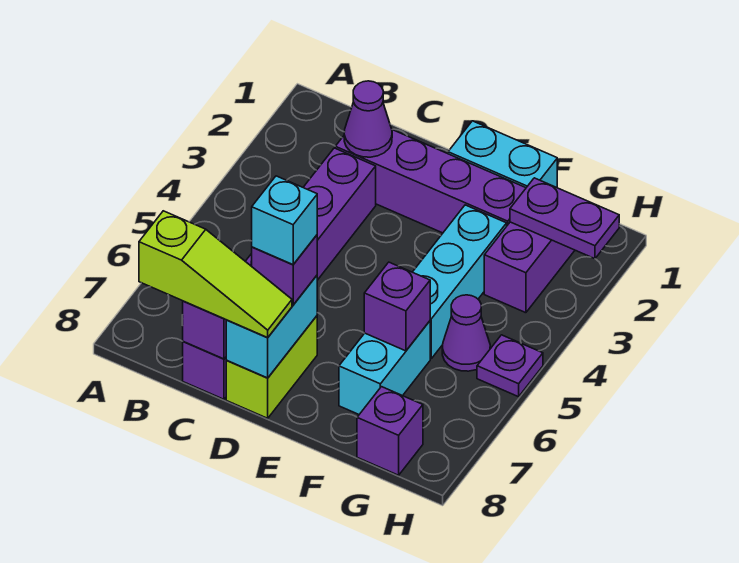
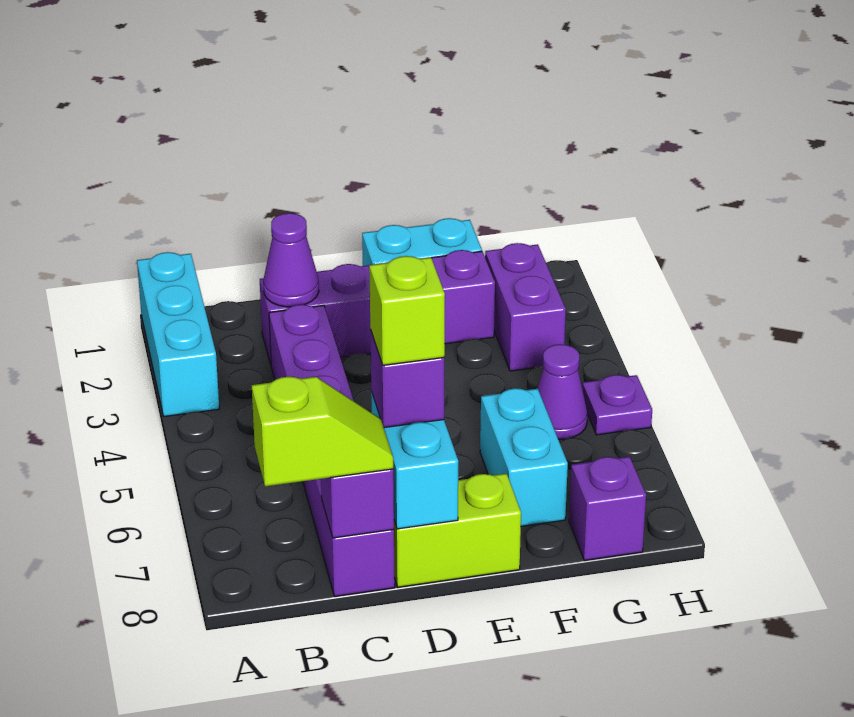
lime slope B8:D8 level 3 top B -> lime slope B8:C8 level 3 top B
lime brick D7:D8 level 1 -> lime brick D8:E8 level 1
cyan brick D7 level 4 -> lime brick D7 level 4
cyan brick F3:F5 level 1 -> cyan brick A1:A3 level 1
purple brick F6 level 2 -> none
purple plate G2:H2 level 2 -> none

